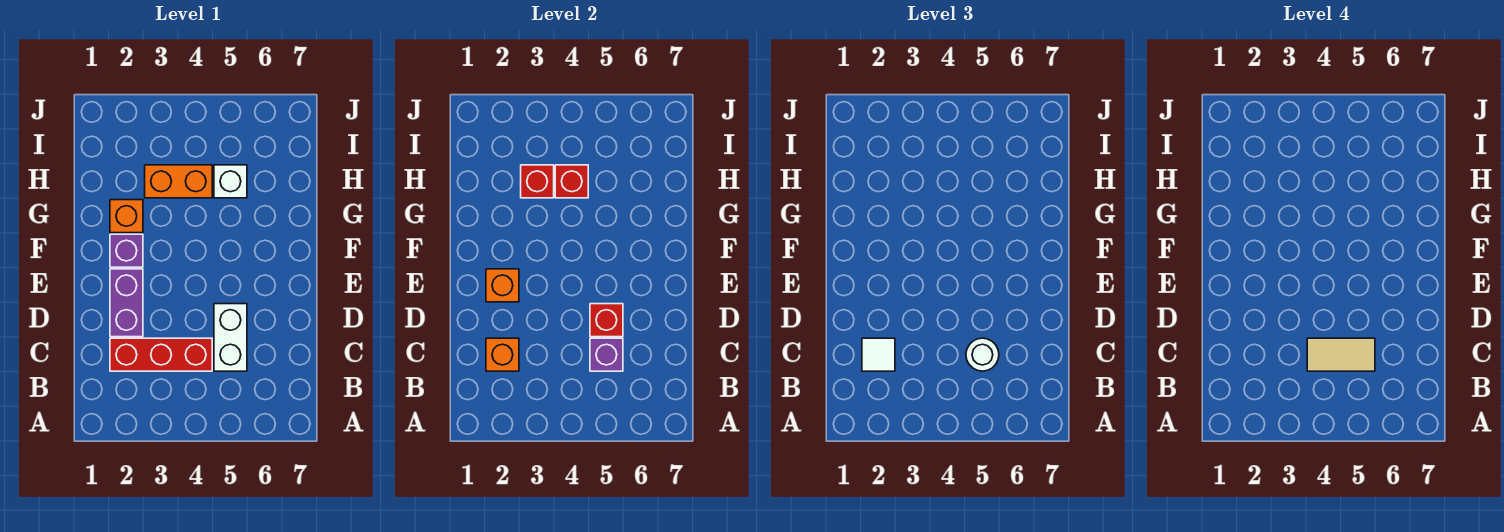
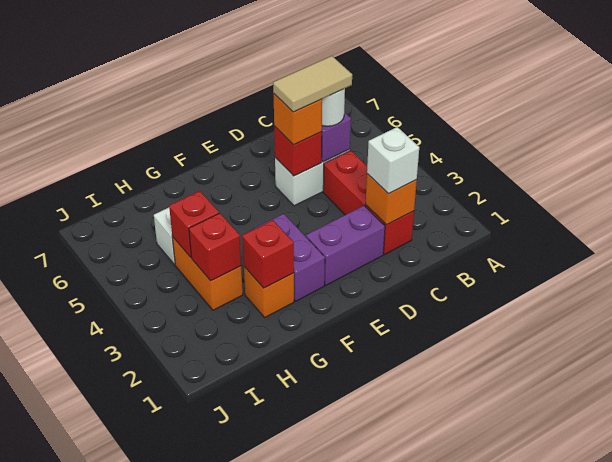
white tile C2 level 3 -> white brick C2 level 3
tan tile C4:C5 level 4 -> tan tile C5:D5 level 4
orange brick E2 level 2 -> orange brick D5 level 3
purple brick F2 level 1 -> purple brick F2:F3 level 1
none -> red brick G2 level 2

